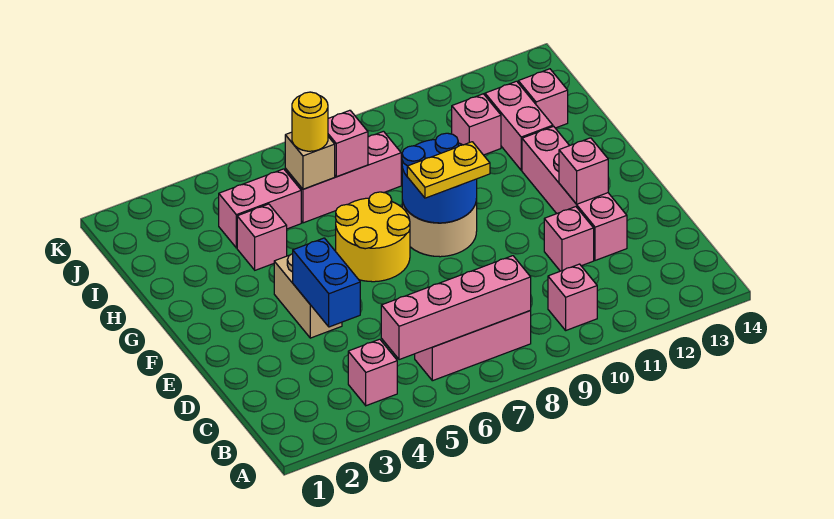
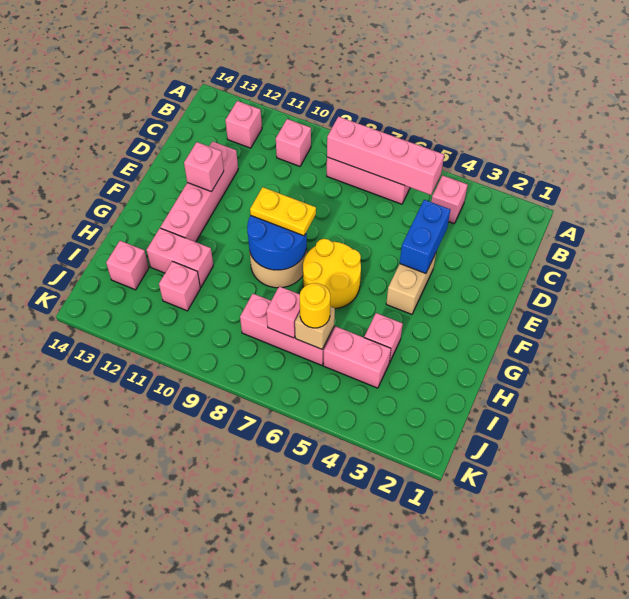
pink brick D11 level 1 -> pink brick B12 level 1
pink brick H12:I12 level 1 -> pink brick H11:H12 level 1

